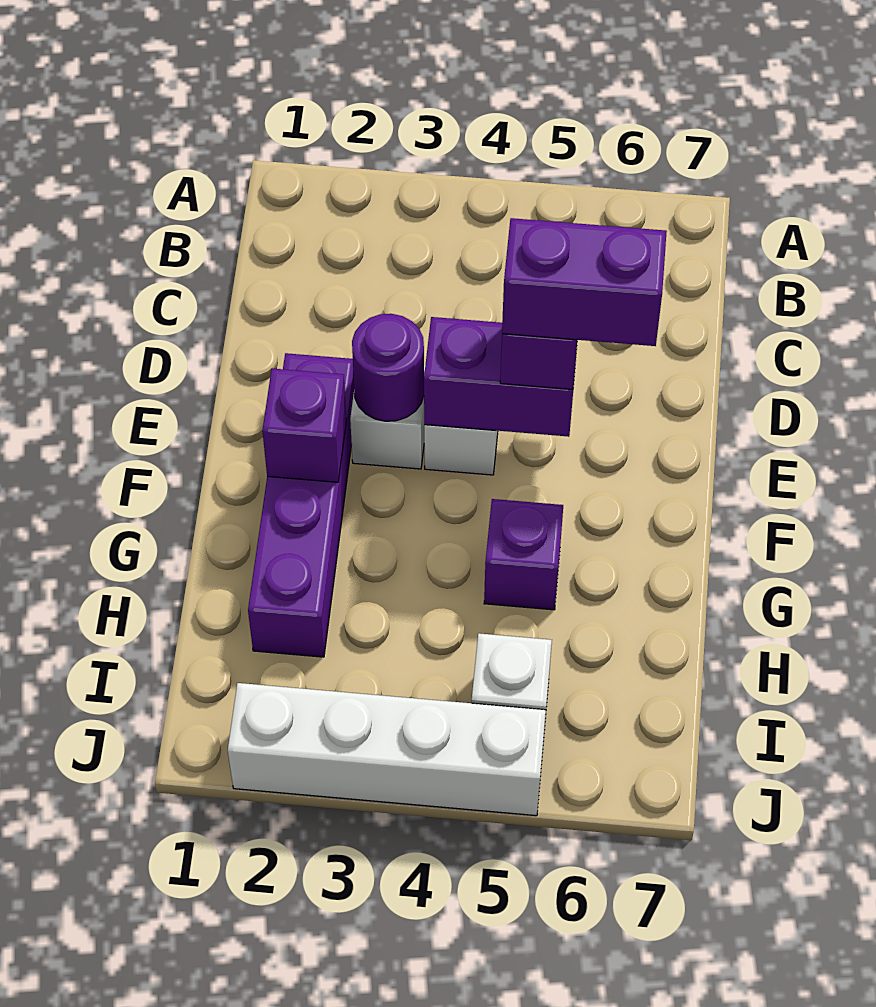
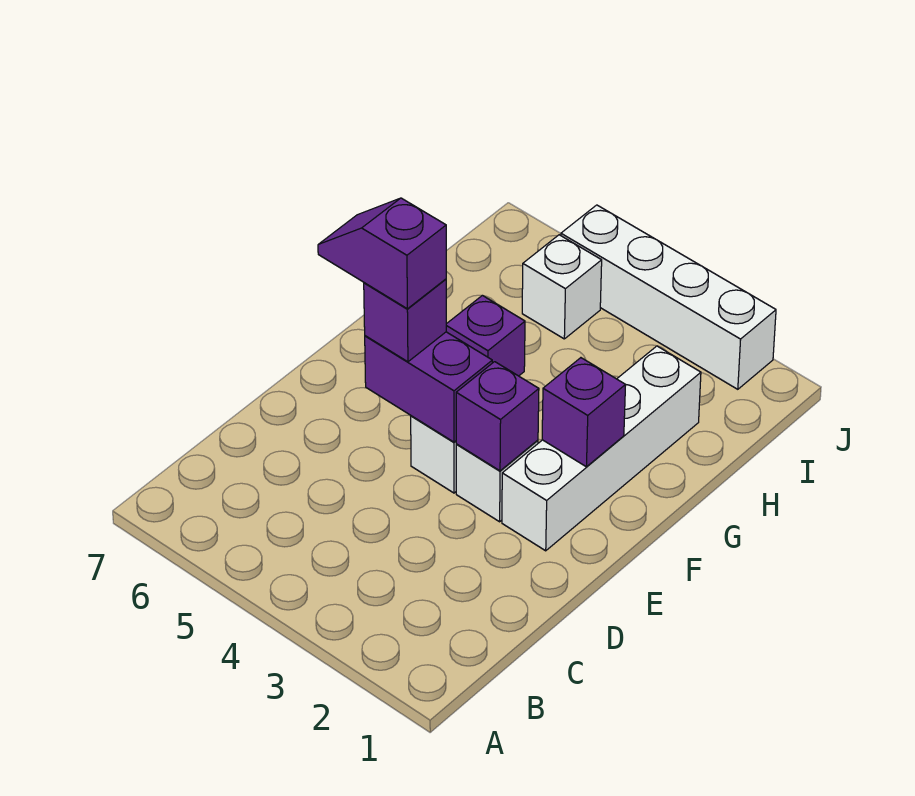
purple brick E2:H2 level 1 -> white brick E2:H2 level 1
purple round brick E3 level 2 -> purple brick E3 level 2
purple brick E5:E6 level 4 -> purple slope E5:E6 level 4 top 5

